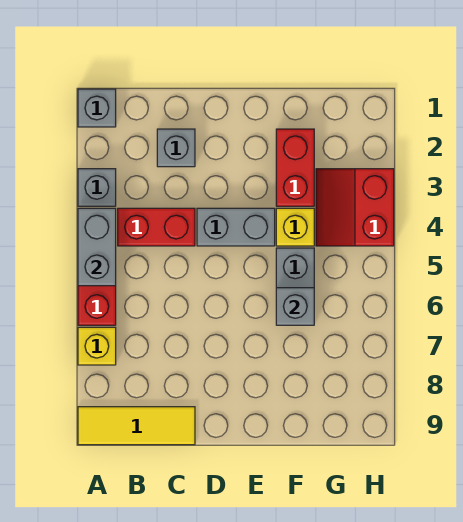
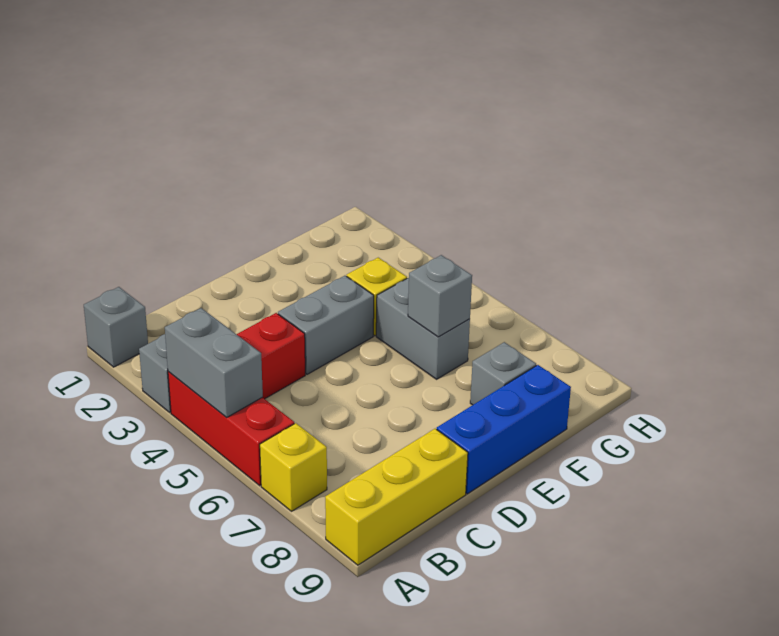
yellow tile A9:C9 level 1 -> yellow brick A9:C9 level 1
grey brick C2 level 1 -> grey brick F8 level 1
none -> blue brick D9:F9 level 1
red brick F2:F3 level 1 -> none
red slope G3:H4 level 1 top H -> none

